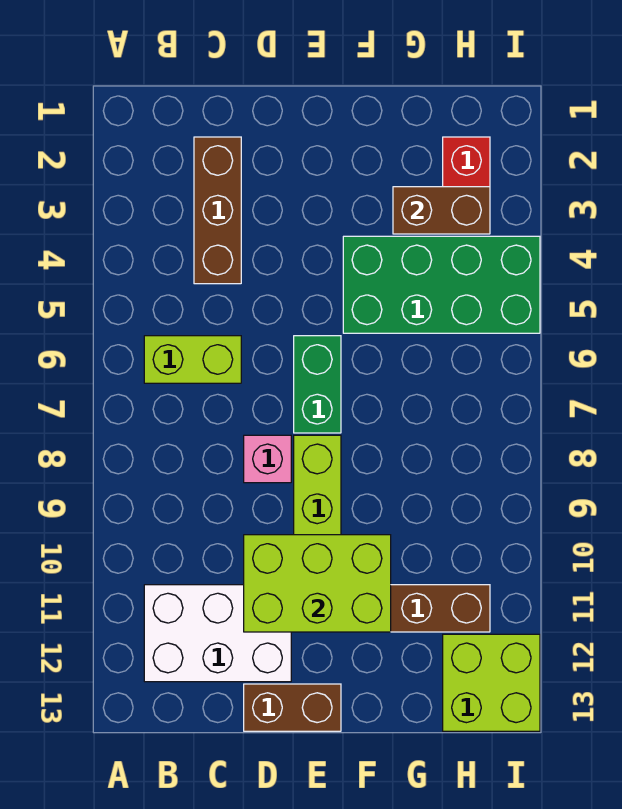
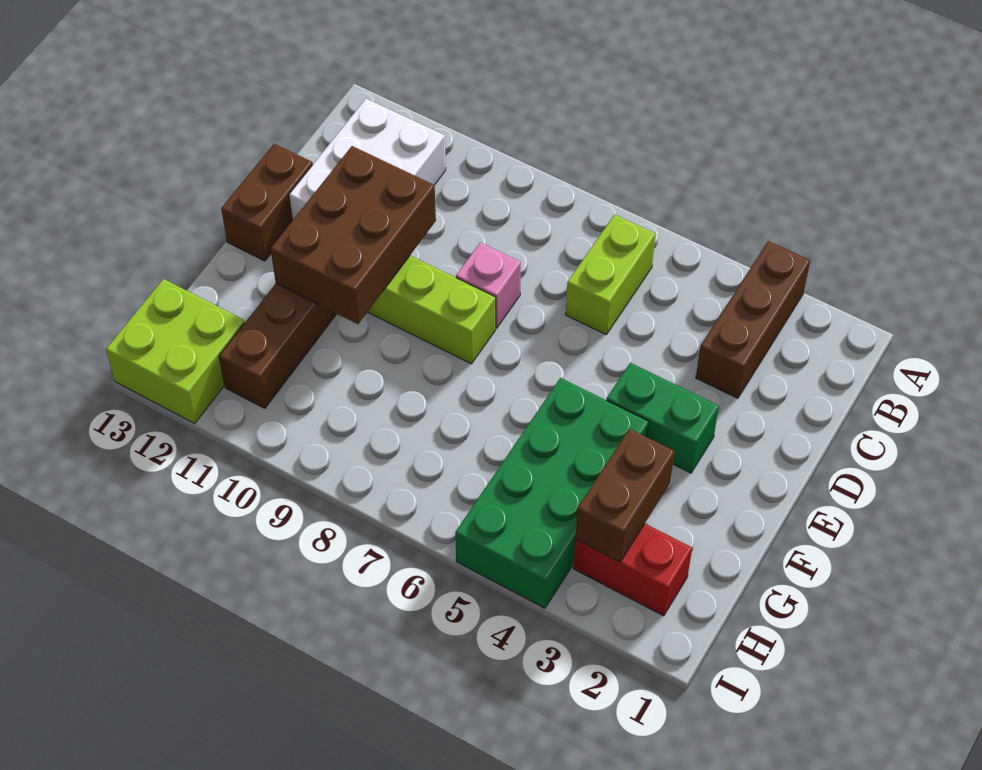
brown brick C2:C4 level 1 -> brown brick A3:C3 level 1
lime brick D10:F11 level 2 -> brown brick D10:F11 level 2
green brick E6:E7 level 1 -> green brick E3:E4 level 1

